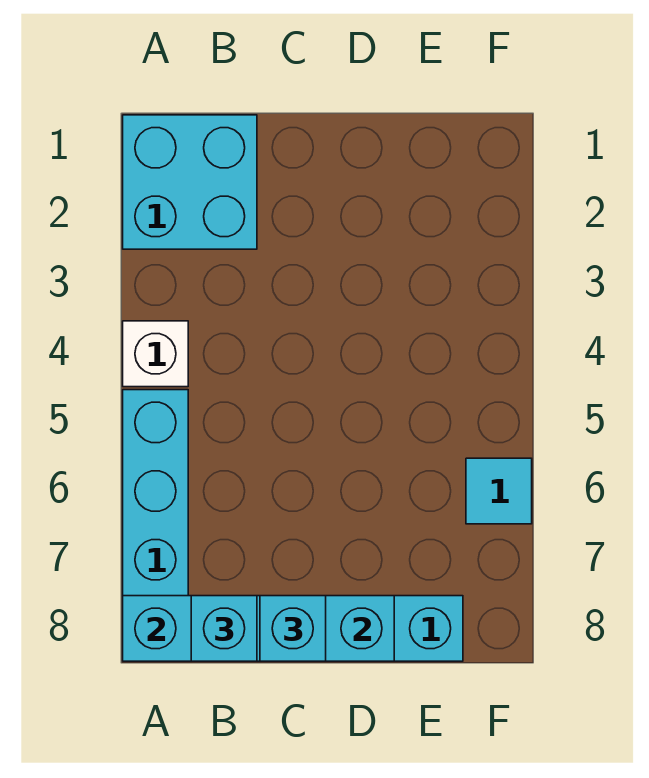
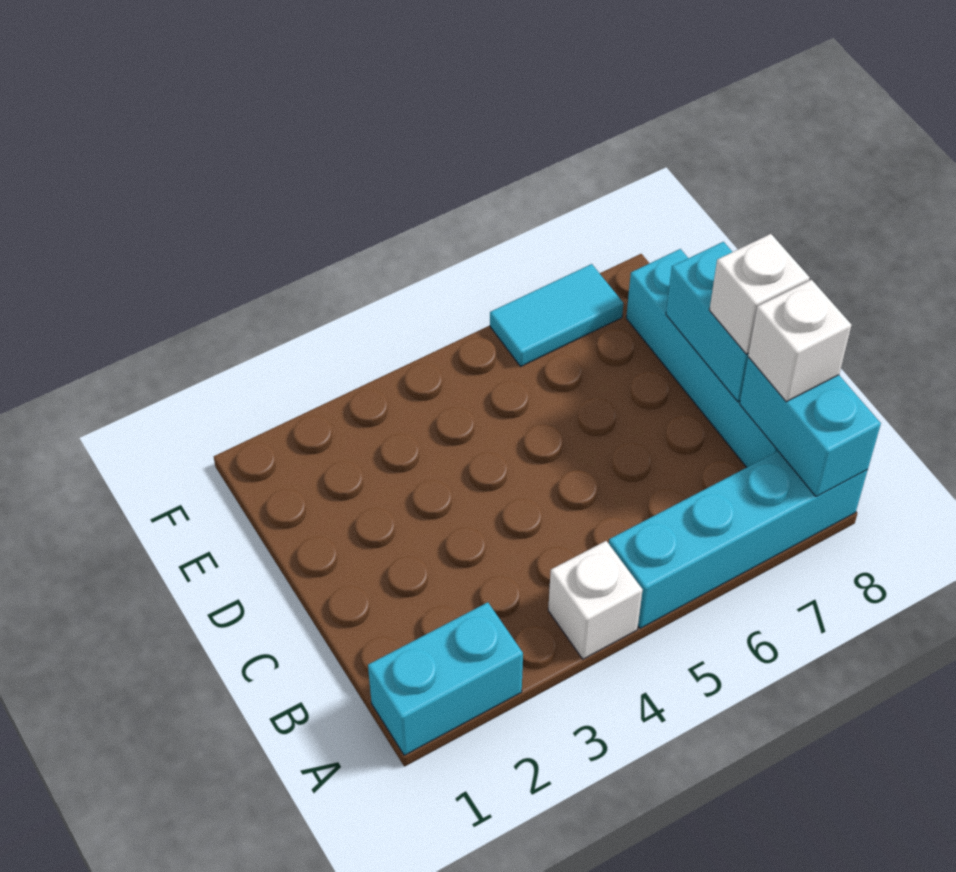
cyan brick A1:B2 level 1 -> cyan brick A1:A2 level 1
cyan brick B8 level 3 -> white brick B8 level 3
cyan brick C8 level 3 -> white brick C8 level 3
cyan tile F6 level 1 -> cyan tile F6:F7 level 1

